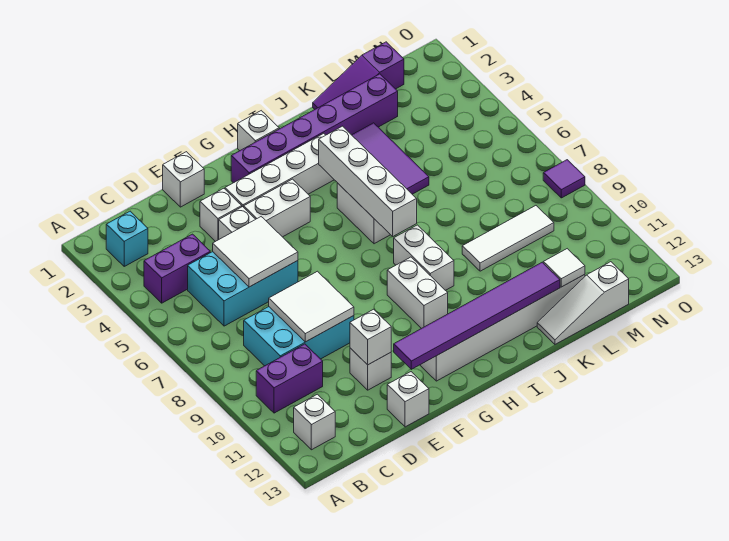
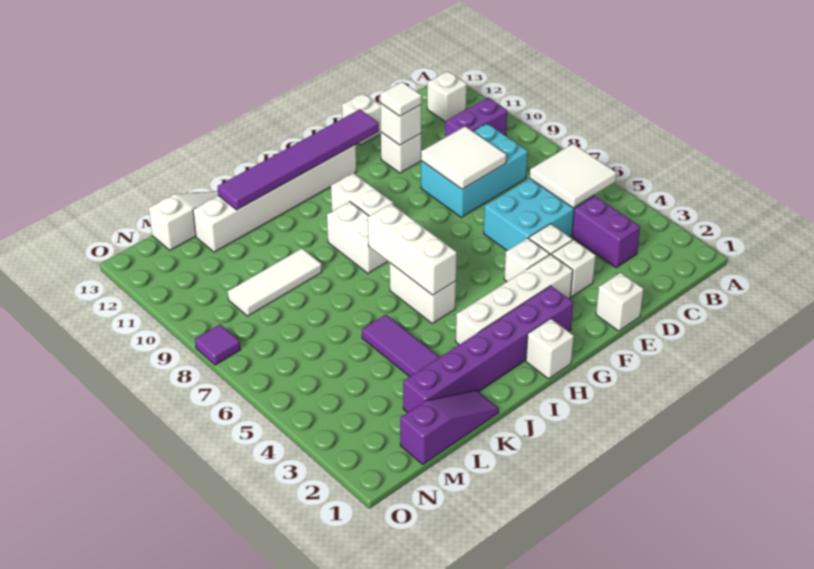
cyan brick B2 level 1 -> none
purple brick B4:C4 level 1 -> purple brick C3:C4 level 1
white tile D5:E6 level 2 -> white tile B5:C6 level 2
white brick F4:G4 level 1 -> white brick F4 level 1
white brick I4:I7 level 2 -> white brick I5:I7 level 2
white tile L12 level 2 -> white tile E11 level 3

